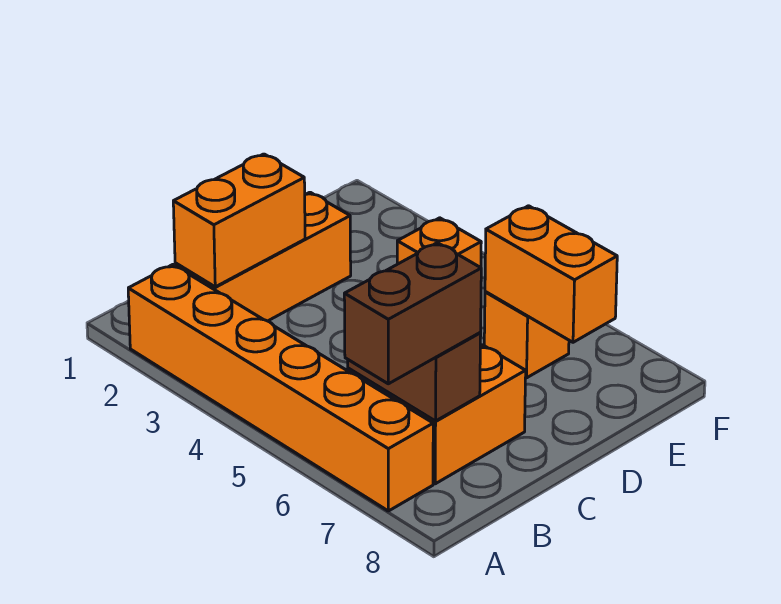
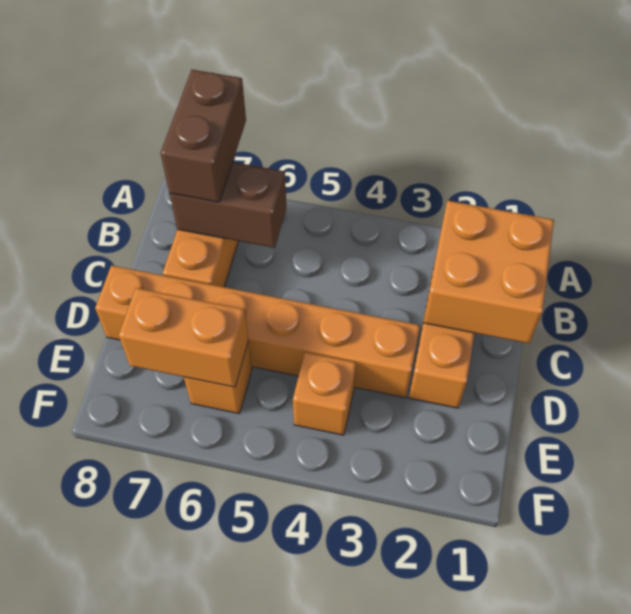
orange brick A2:A7 level 1 -> orange brick D3:D8 level 1
orange brick B2:C2 level 2 -> orange brick B1:C2 level 2

